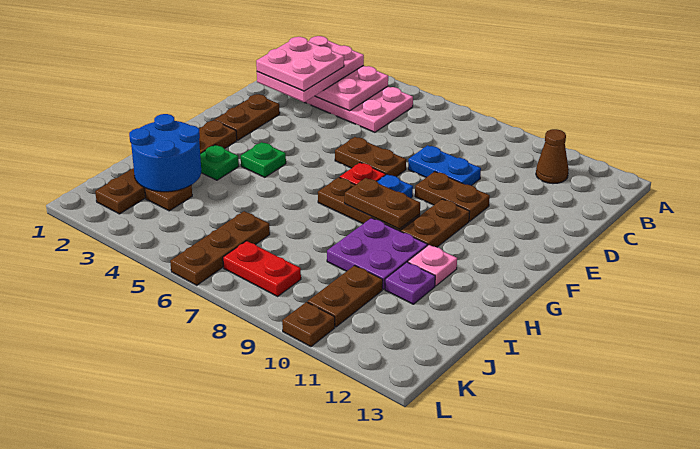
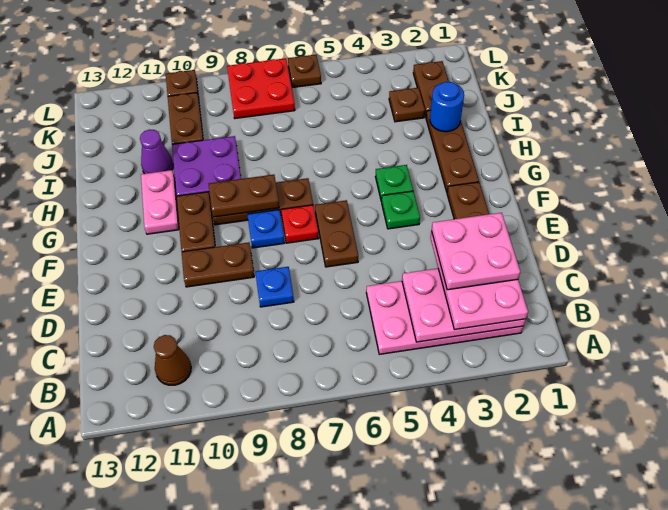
blue plate D8:D9 level 1 -> blue plate D8 level 1
brown plate E6:E7 level 1 -> brown plate E6:F6 level 1
green plate H3 level 1 -> green plate F4 level 1
pink plate H11 level 1 -> pink plate G11:H11 level 1
blue round brick I2:J3 level 2 -> blue round brick I2 level 2
purple plate I11 level 1 -> purple cone I11 level 1
brown plate J6:L6 level 1 -> brown plate L6 level 1
red plate K7:K8 level 1 -> red plate K7:L8 level 1

